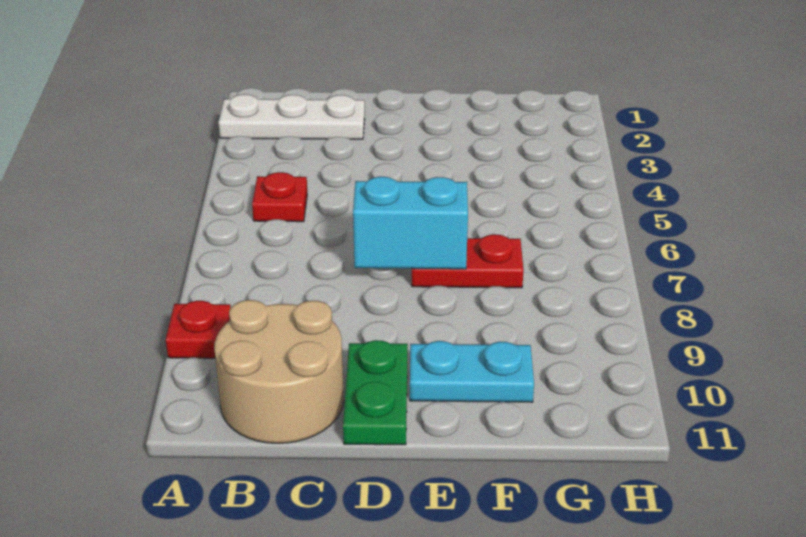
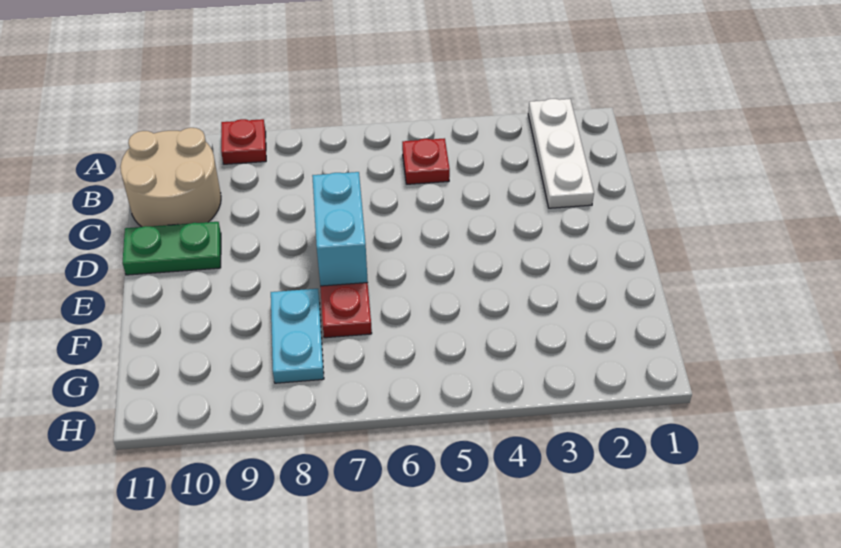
cyan plate E10:F10 level 1 -> cyan plate F8:G8 level 1

